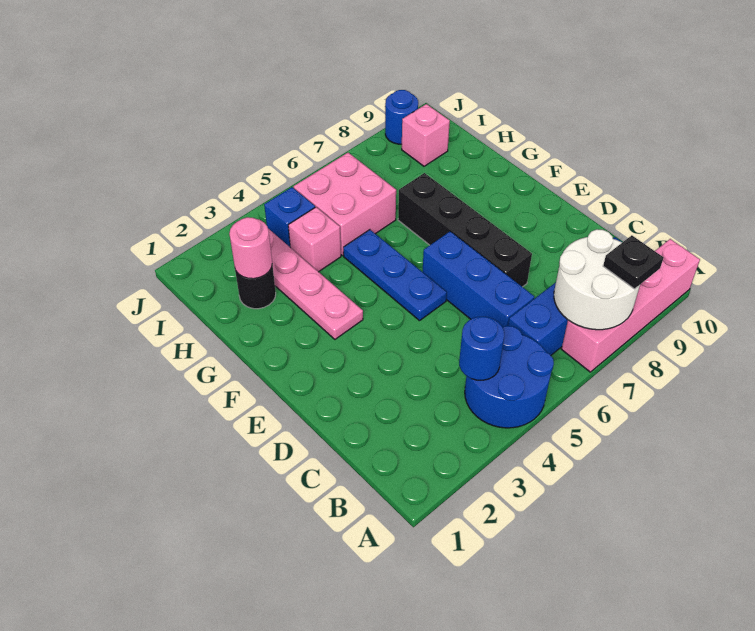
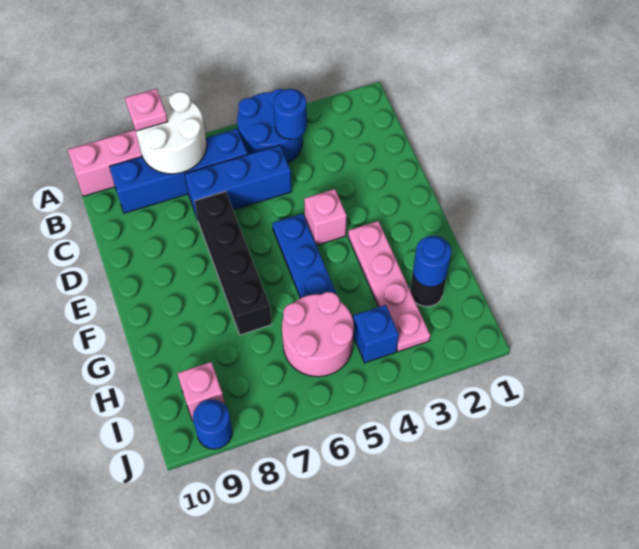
black plate A8 level 3 -> pink plate A8 level 3
blue brick C6:E6 level 1 -> blue brick C5:C7 level 1
pink round brick H2 level 2 -> blue round brick H2 level 2
pink brick H4 level 1 -> pink brick E4 level 1
pink brick H5:I6 level 1 -> pink round brick H5:I6 level 1

